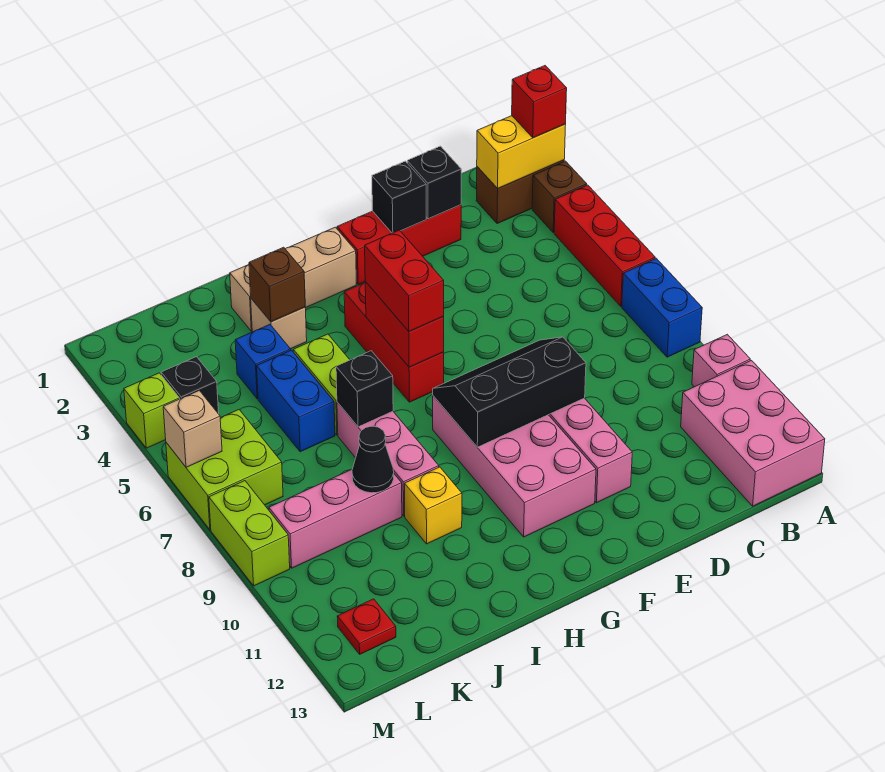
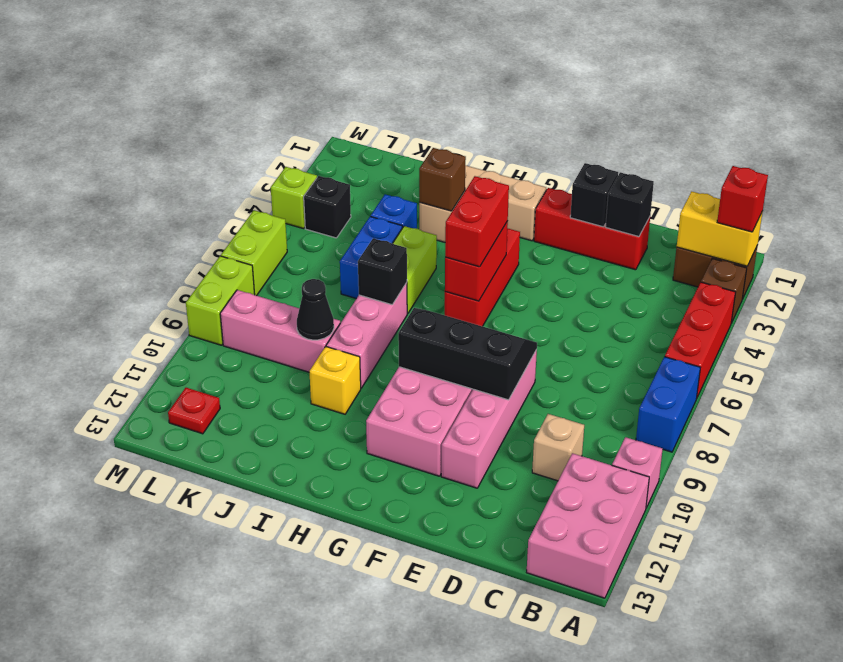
lime brick L6:M7 level 1 -> lime brick M6:M7 level 1
tan brick M6 level 2 -> tan brick C10 level 1

